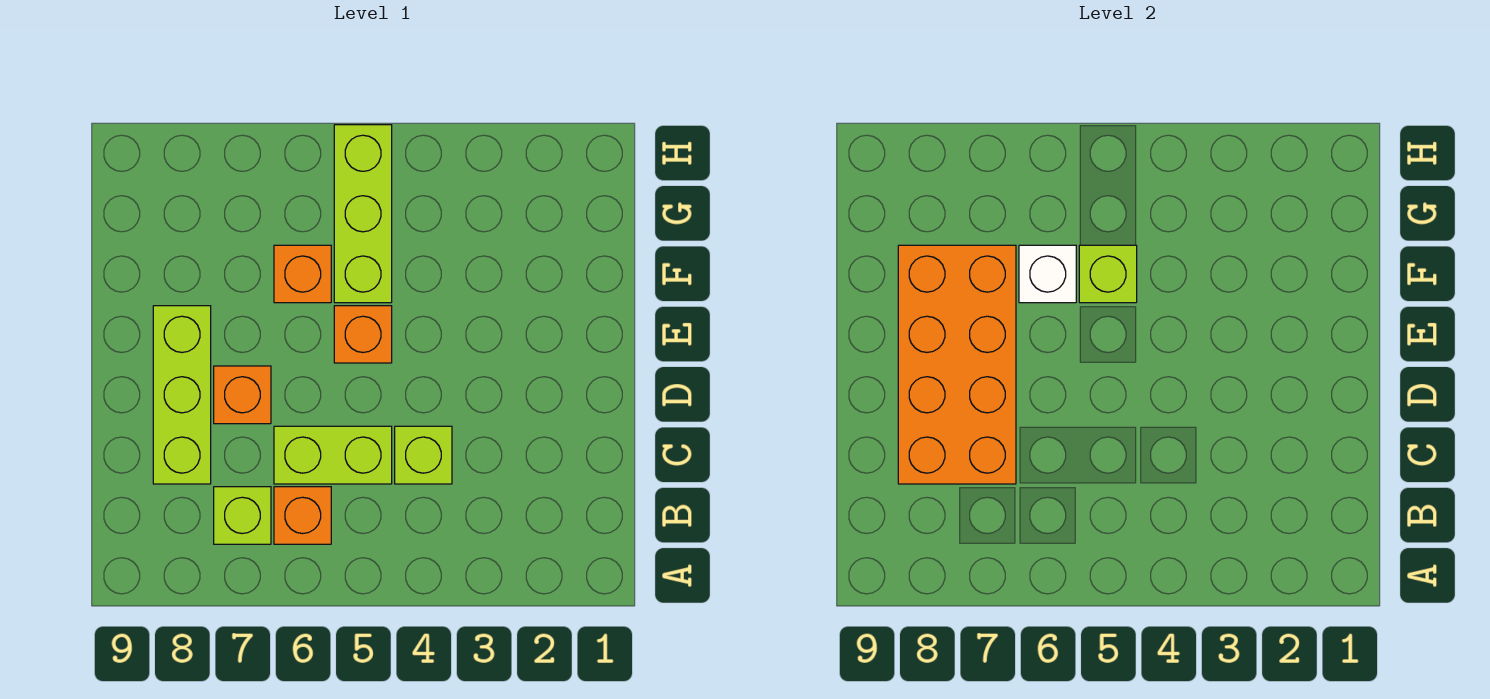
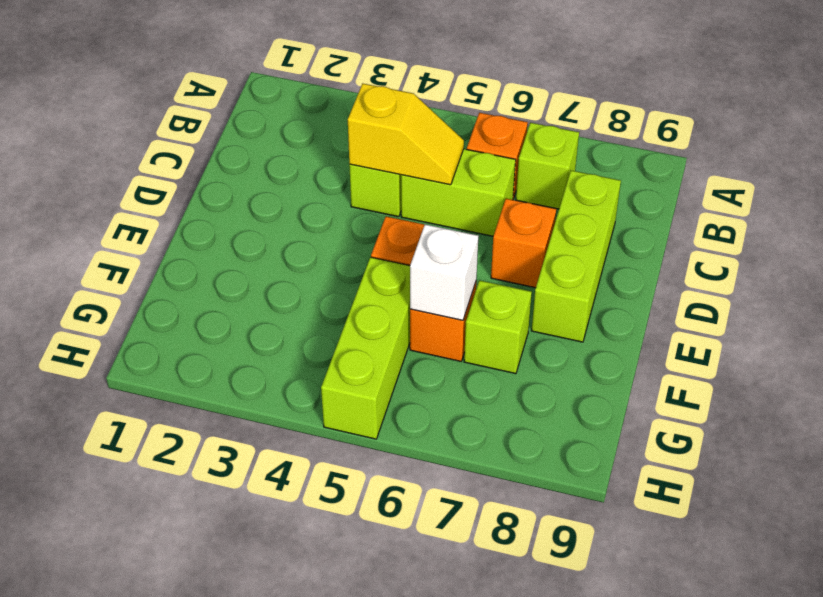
none -> yellow slope C4:C5 level 2 top 4
orange brick C7:F8 level 2 -> none
lime brick F5 level 2 -> lime brick F7 level 1

